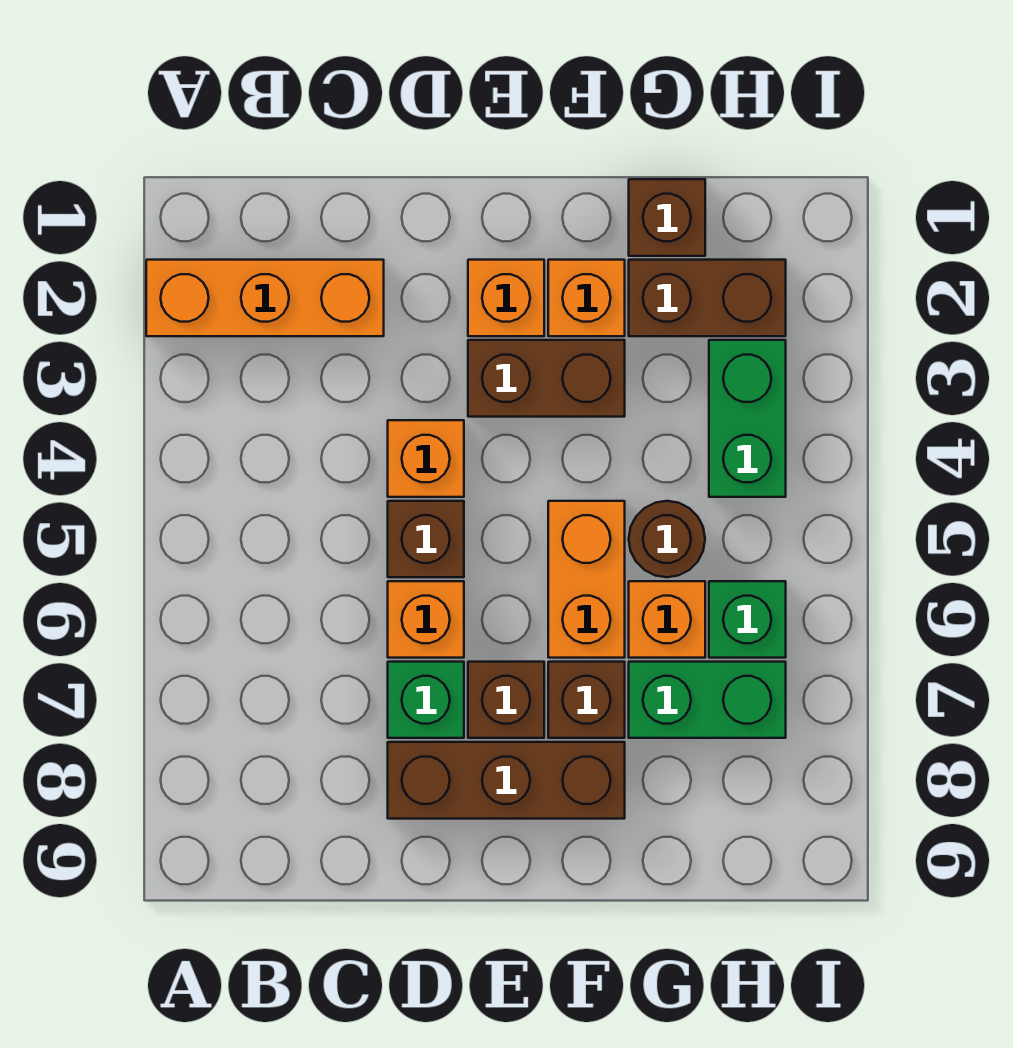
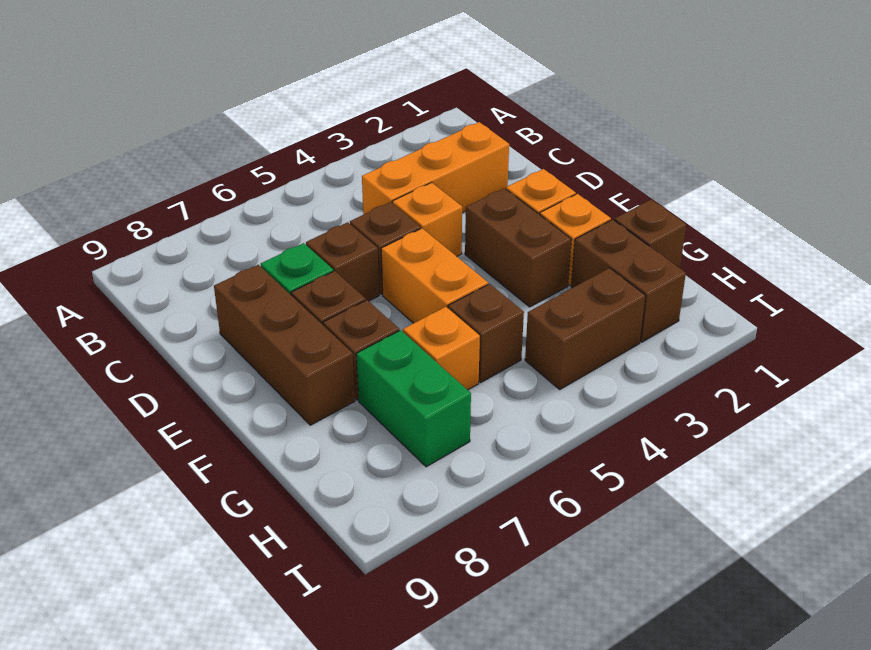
orange brick A2:C2 level 1 -> orange brick C2:C4 level 1
orange brick D6 level 1 -> brown brick D6 level 1
orange brick F5:F6 level 1 -> orange brick E5:F5 level 1
brown round brick G5 level 1 -> brown brick G5 level 1
green brick H3:H4 level 1 -> brown brick H3:H4 level 1
green brick H6 level 1 -> none

